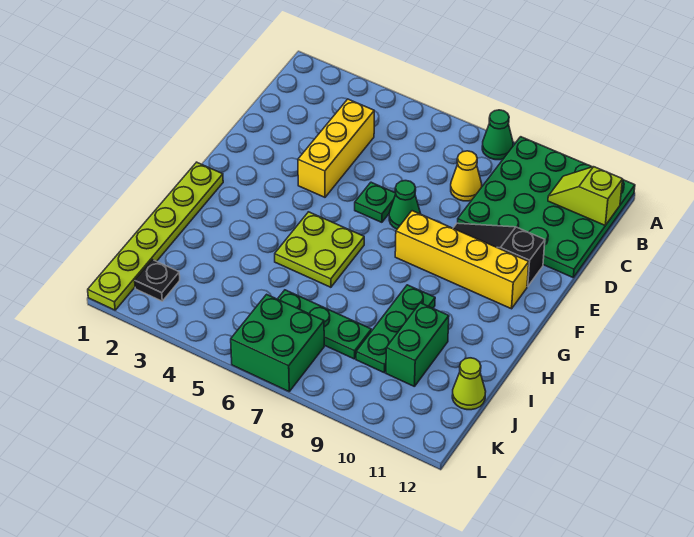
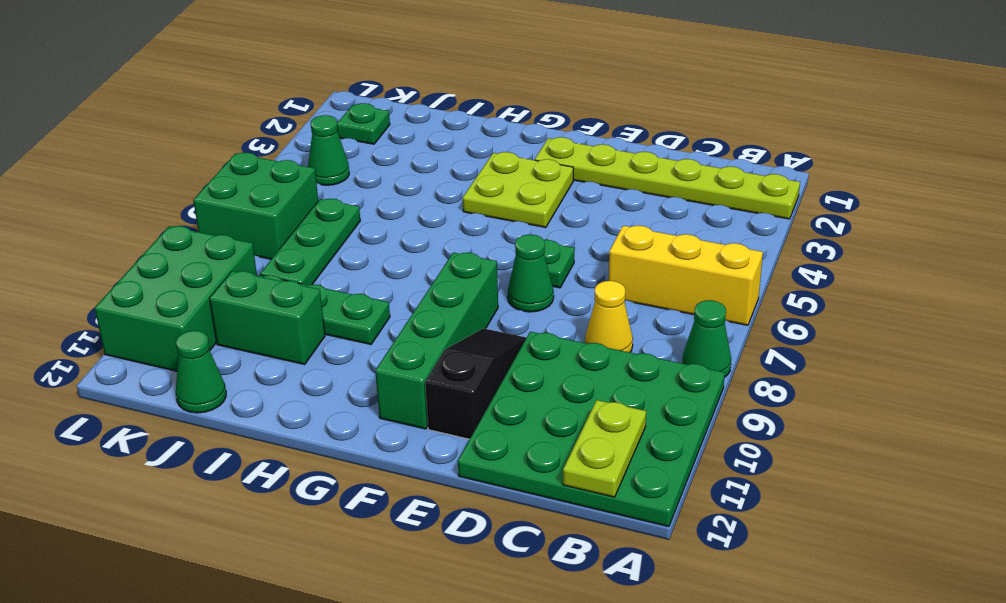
lime slope B11:B12 level 2 top 12 -> lime plate B11:B12 level 2
yellow brick C4:E4 level 1 -> yellow brick A6:C6 level 1
yellow brick F8:F11 level 1 -> green brick F8:F11 level 1
lime plate G1:L1 level 1 -> lime plate A2:F2 level 1
lime plate G5:H6 level 1 -> lime plate F3:G4 level 1
lime cone J12 level 1 -> green cone J12 level 1
black plate K2 level 1 -> green plate K2 level 1
none -> green cone K4 level 1
none -> green brick K9:L11 level 1

